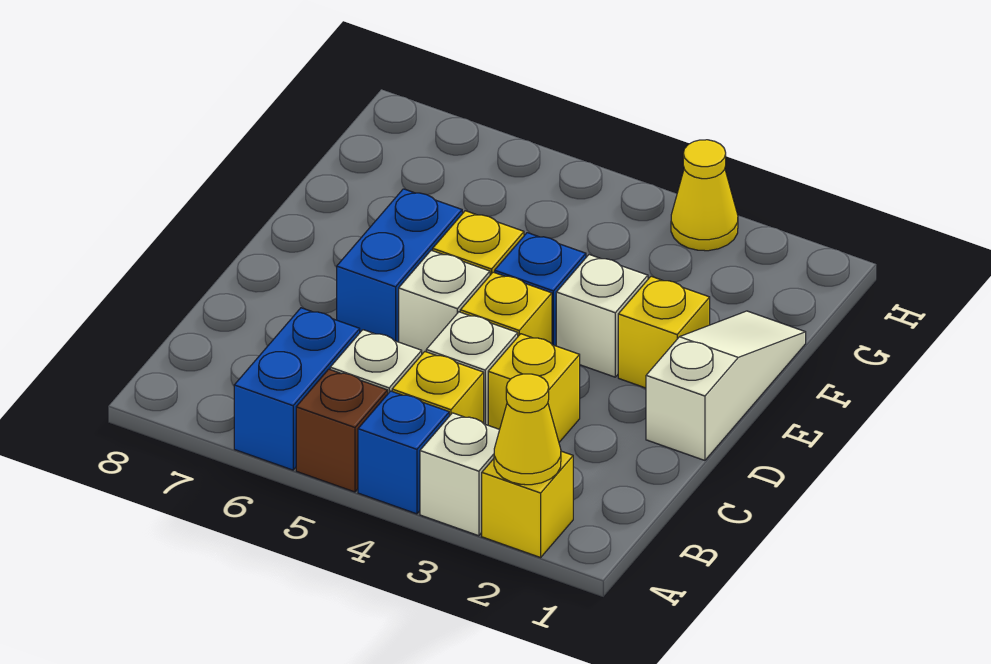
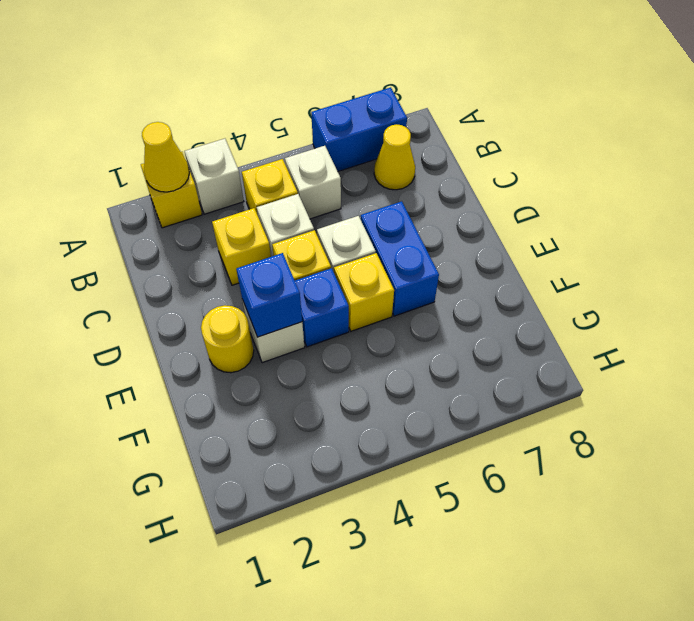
blue brick A4 level 1 -> blue brick E3 level 2
brown brick A5 level 1 -> none
blue brick A6:B6 level 1 -> blue brick A6:A7 level 1
white slope D1:F1 level 1 top D -> none
yellow brick E2 level 1 -> yellow round brick E2 level 1
yellow cone H3 level 1 -> yellow cone B7 level 1

